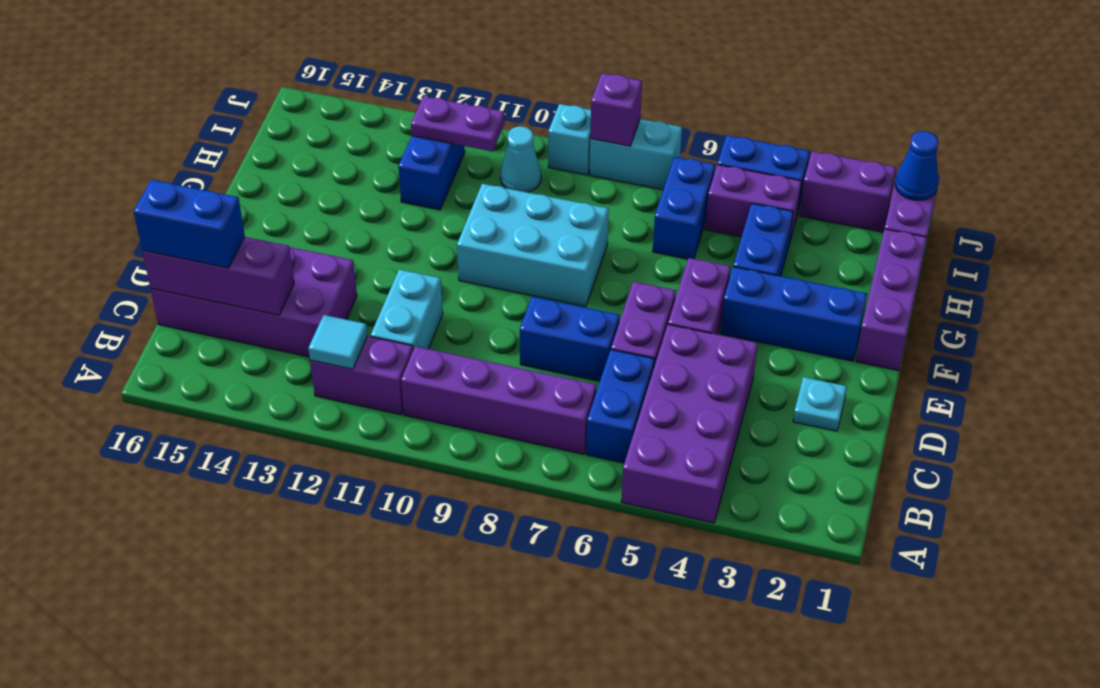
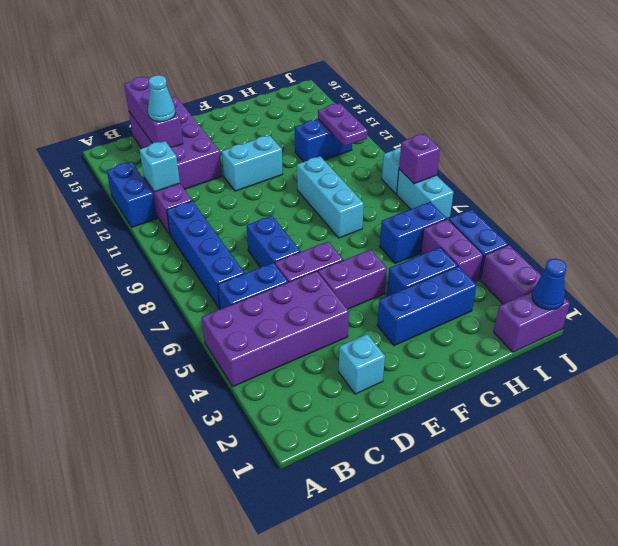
purple brick B7:B10 level 1 -> blue brick B7:B10 level 1
cyan tile B12 level 2 -> cyan brick B12 level 2
cyan brick C11:D11 level 1 -> cyan brick E12:F12 level 1
blue brick C15:C16 level 3 -> blue brick A12:A13 level 1
cyan plate D2 level 1 -> cyan brick D2 level 1
purple brick F1:H1 level 1 -> none
blue brick F2:F4 level 1 -> blue brick F3:H3 level 1
cyan brick F8:G10 level 1 -> cyan brick G8:G10 level 1
cyan cone I10 level 1 -> cyan cone C14 level 3

